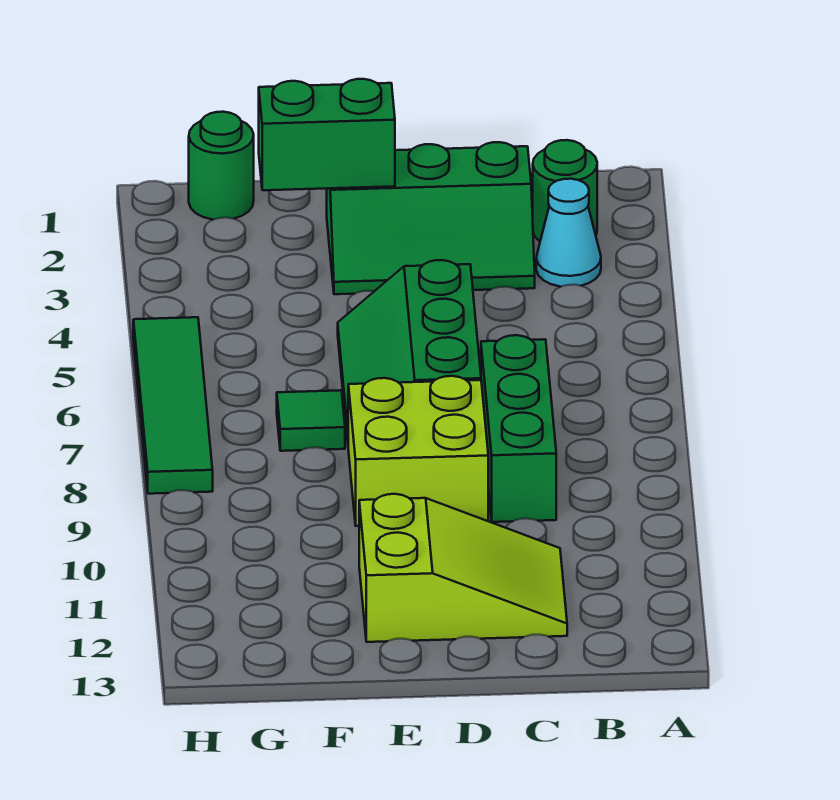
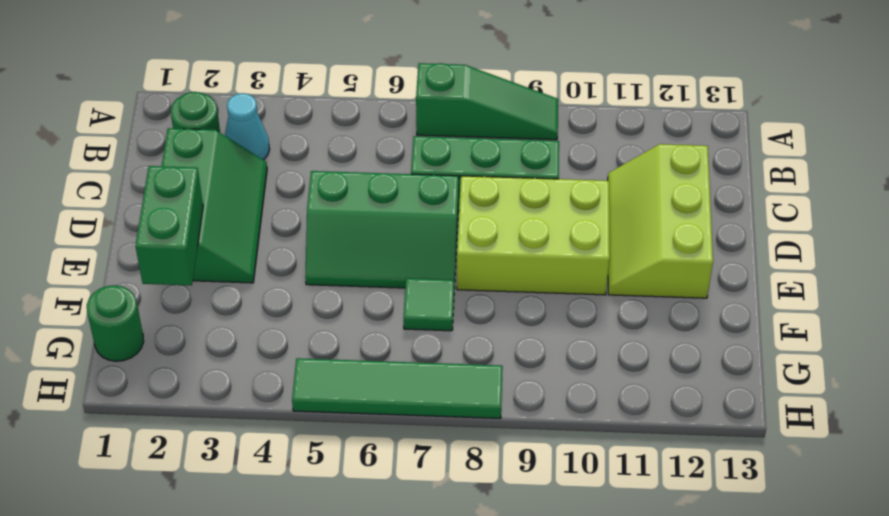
none -> green slope A7:A9 level 1 top 7
lime slope C11:E12 level 1 top E -> lime slope C11:E12 level 1 top 12
lime brick D8:E9 level 1 -> lime brick D8:E10 level 1

